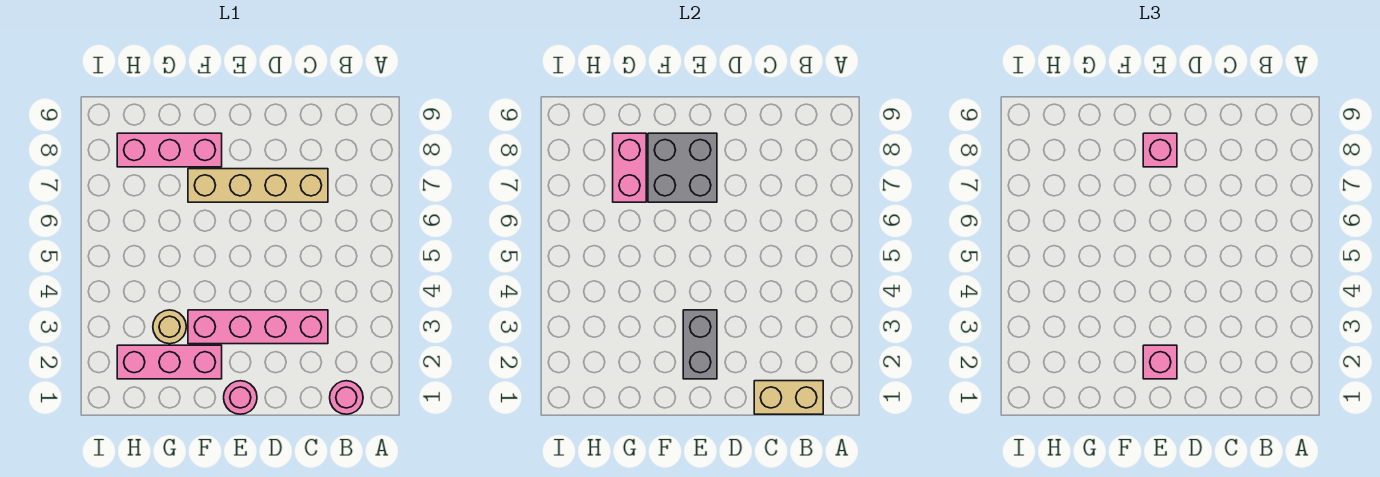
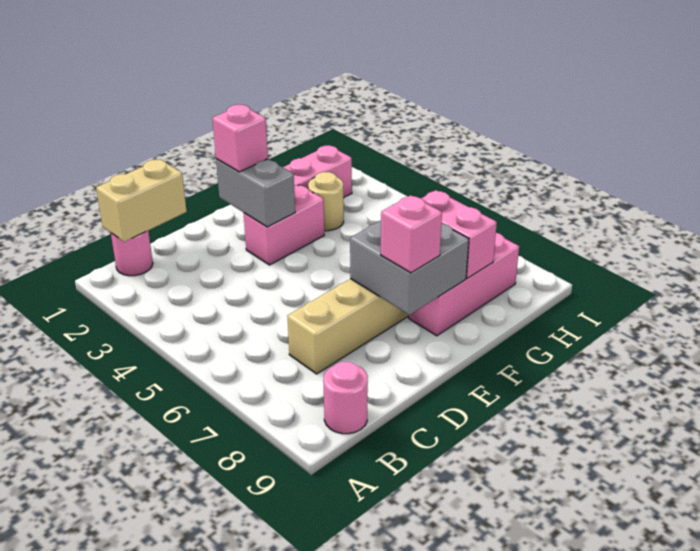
pink brick C3:F3 level 1 -> pink brick E3:F3 level 1
pink round brick E1 level 1 -> pink round brick B9 level 1

